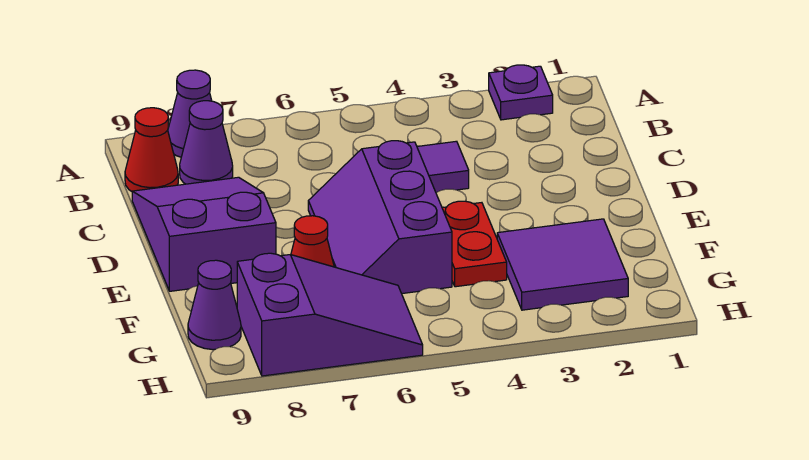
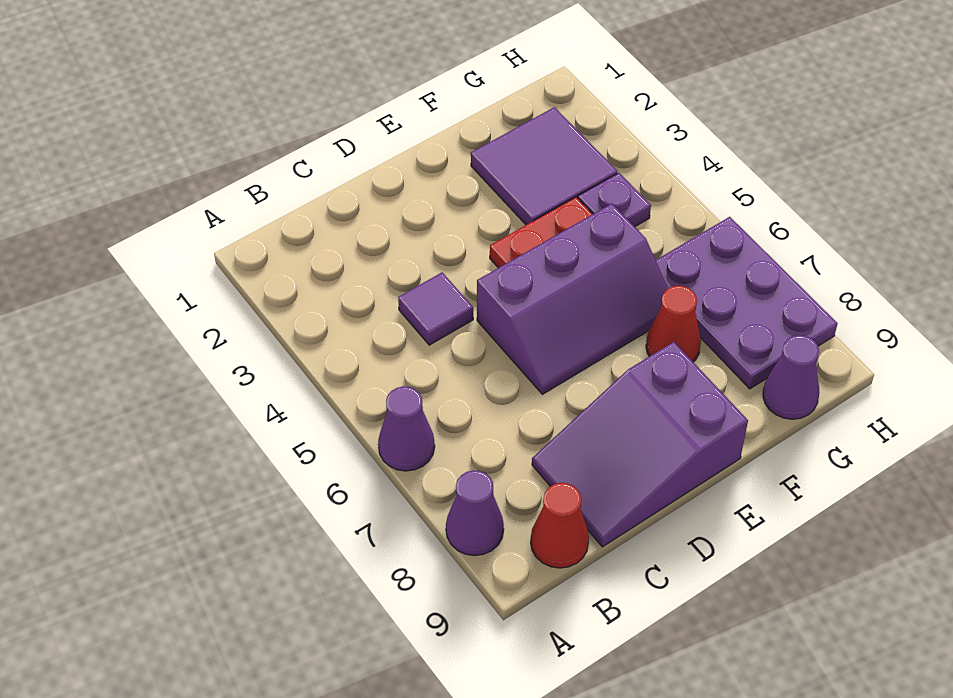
purple plate A2 level 1 -> purple plate G4 level 1
purple cone B8 level 1 -> purple cone A6 level 1
purple slope G6:H8 level 1 top 8 -> purple plate G6:H8 level 1

